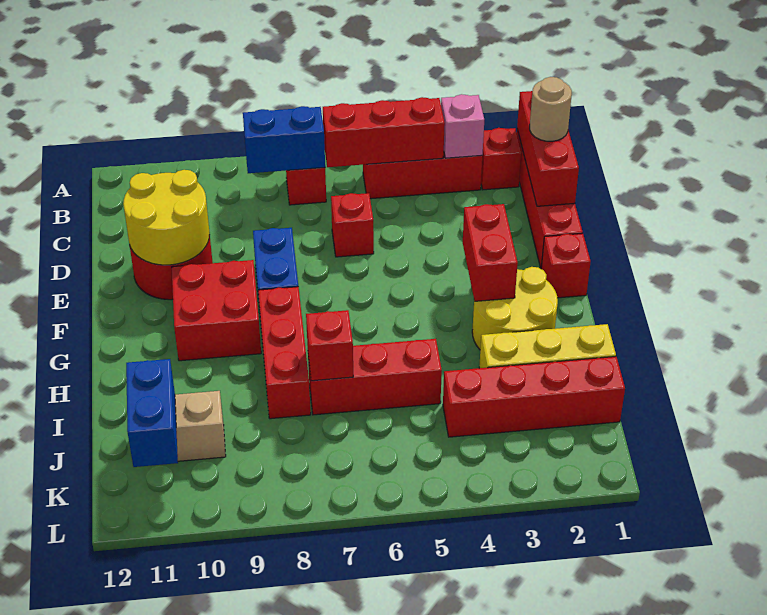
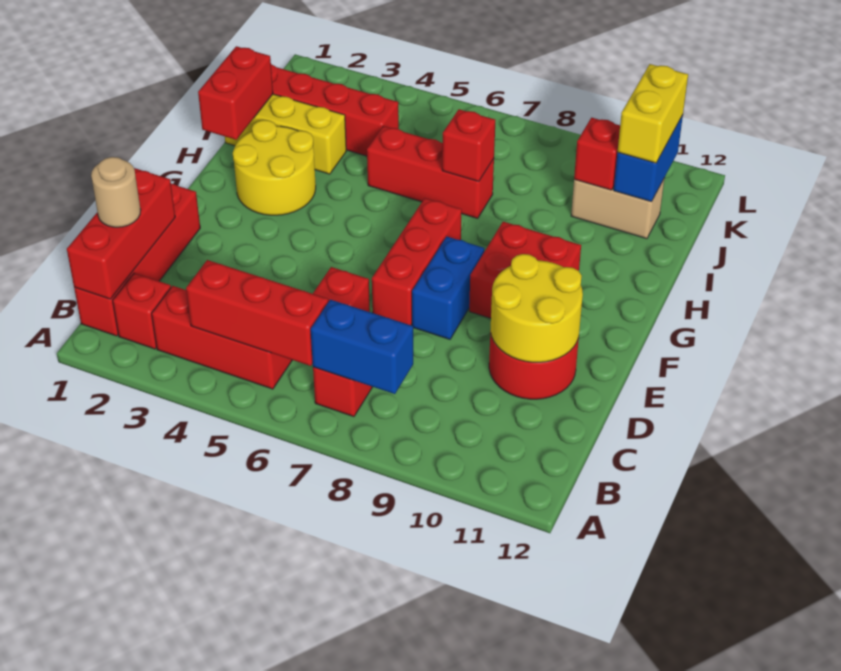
pink brick B3 level 2 -> none
red brick F1 level 1 -> red brick J10 level 2
red brick F3:G3 level 2 -> red brick H1:I1 level 2
red brick G8:I8 level 1 -> red brick E7:G7 level 1
none -> yellow brick J11:K11 level 3

